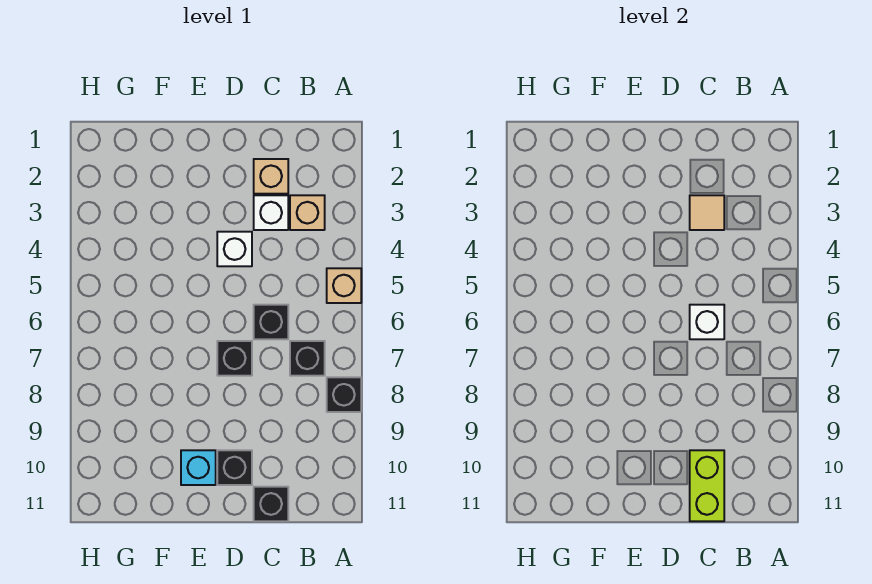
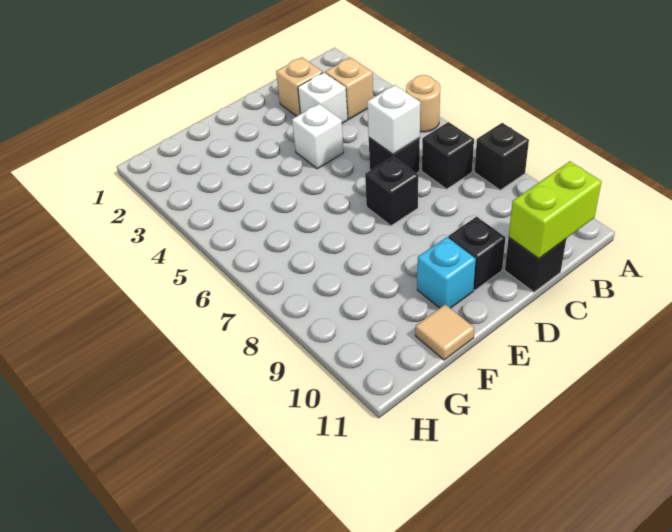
tan brick A5 level 1 -> tan round brick A5 level 1
tan tile C3 level 2 -> tan tile F11 level 1
lime brick C10:C11 level 2 -> lime brick B11:C11 level 2

